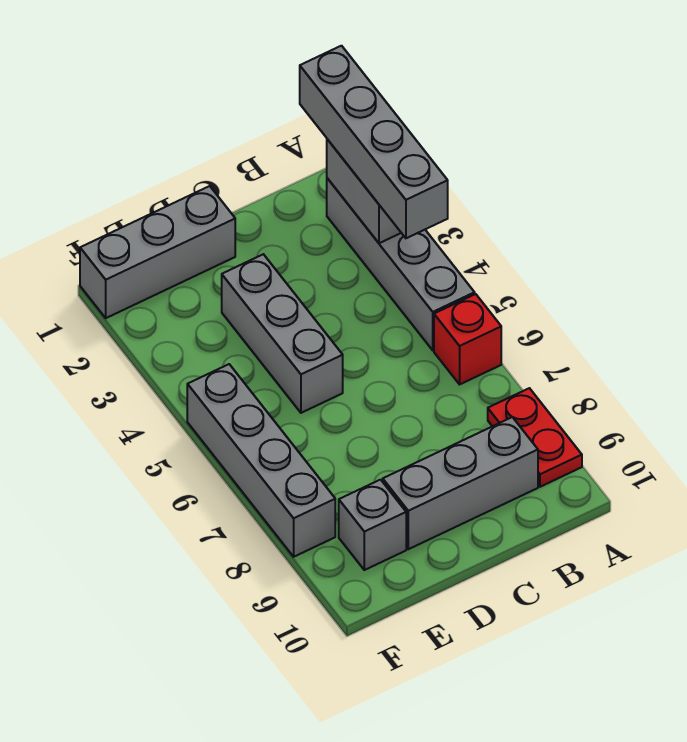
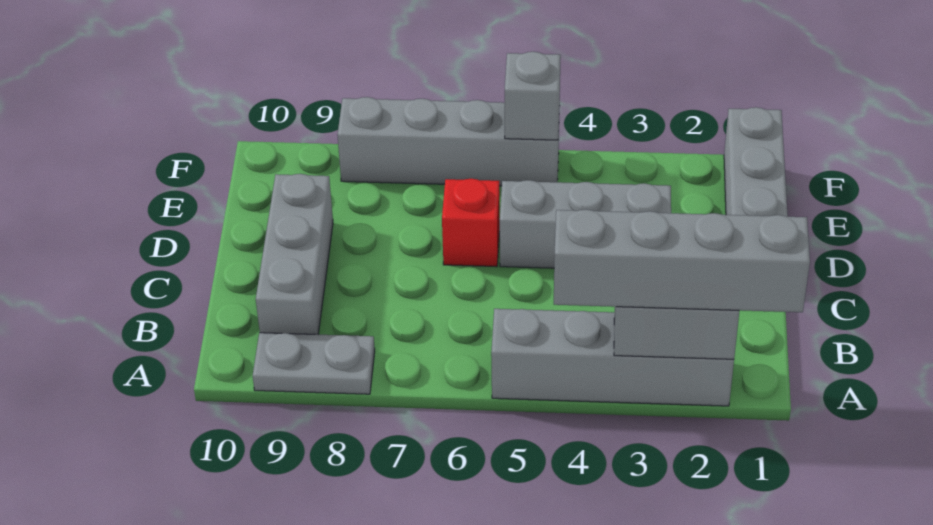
red brick A6 level 1 -> red brick D6 level 1
red plate A8:A9 level 1 -> grey plate A8:A9 level 1
grey brick E9 level 1 -> grey brick F5 level 2

